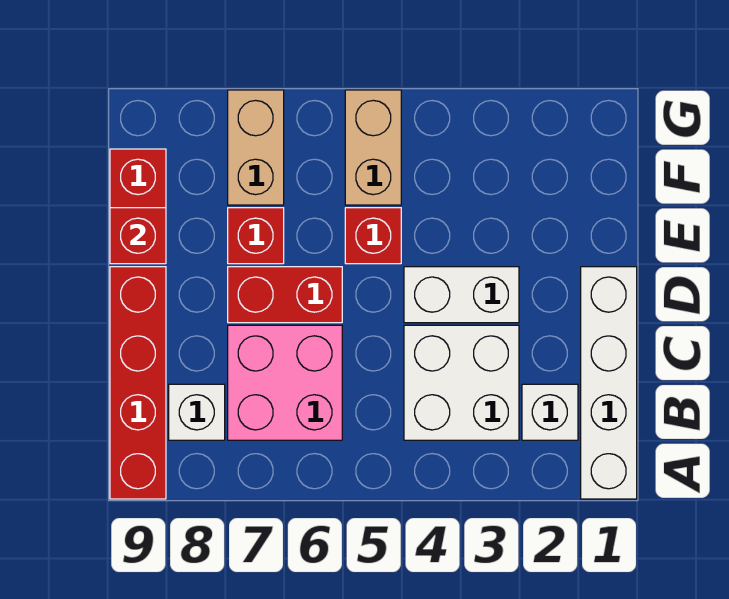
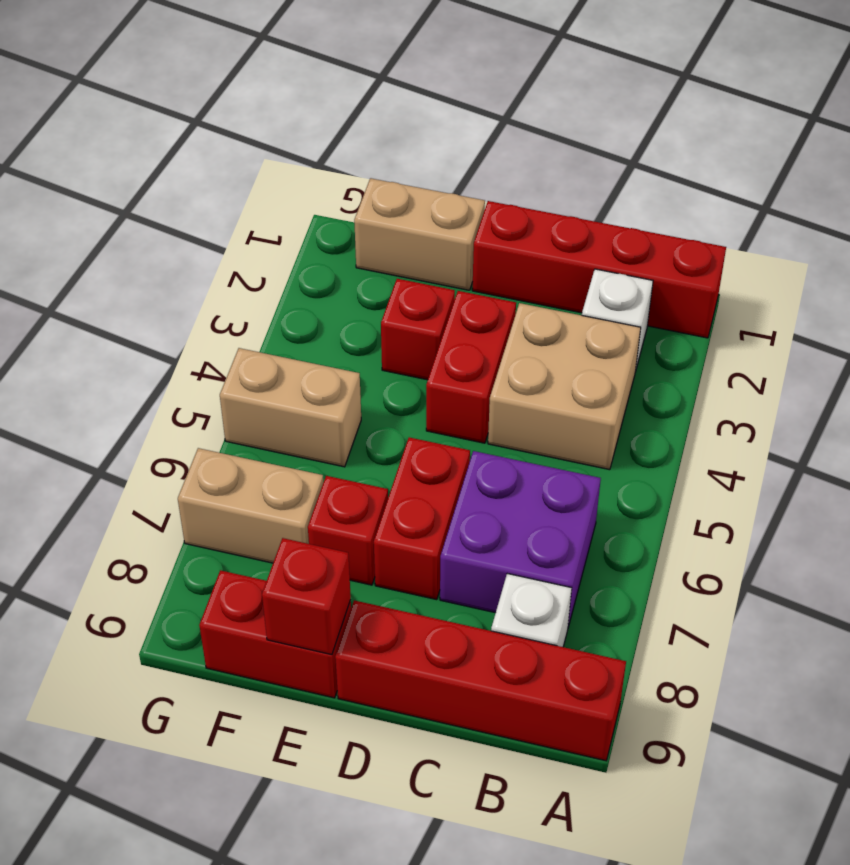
white brick A1:D1 level 1 -> red brick A1:D1 level 1
white brick B3:C4 level 1 -> tan brick B3:C4 level 1
pink brick B6:C7 level 1 -> purple brick B6:C7 level 1
white brick D3:D4 level 1 -> red brick D3:D4 level 1
none -> tan brick E1:F1 level 1
red brick E5 level 1 -> red brick E3 level 1

